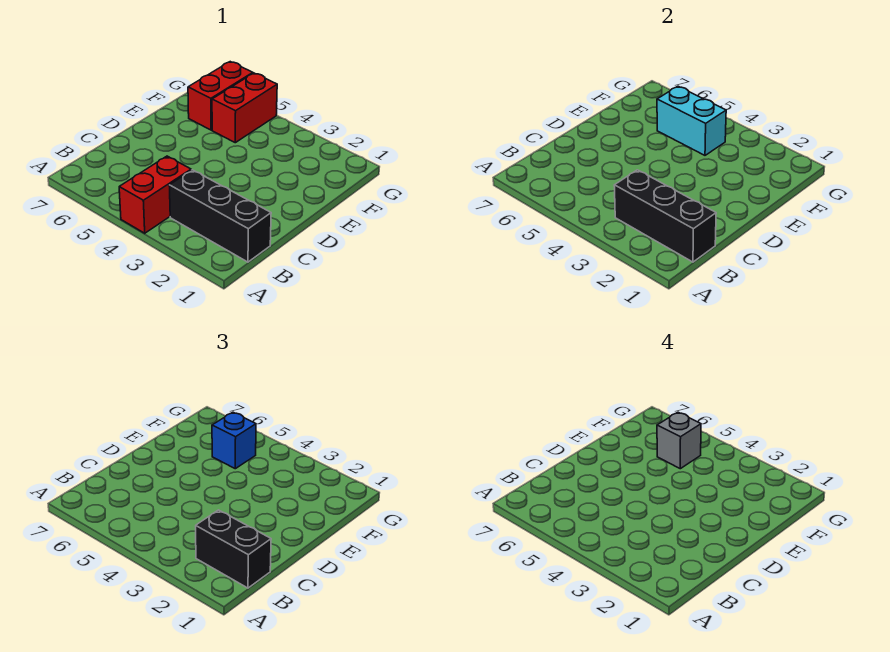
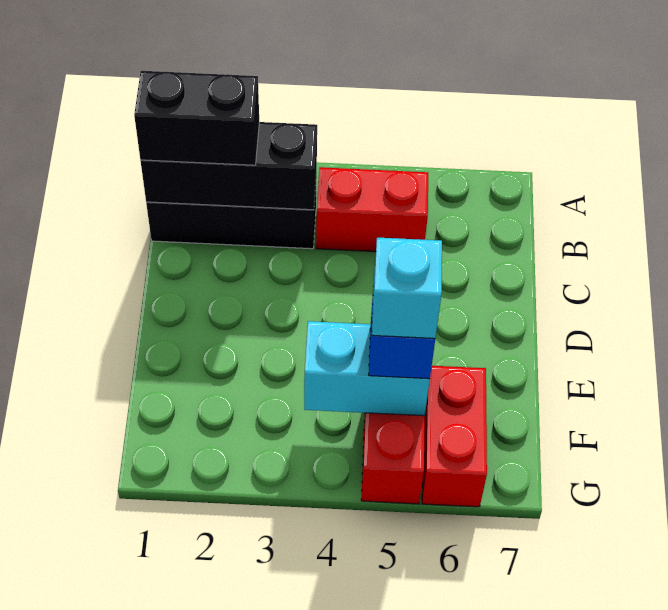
red brick A4:B4 level 1 -> red brick B4:B5 level 1
grey brick F5 level 4 -> cyan brick F5 level 4

